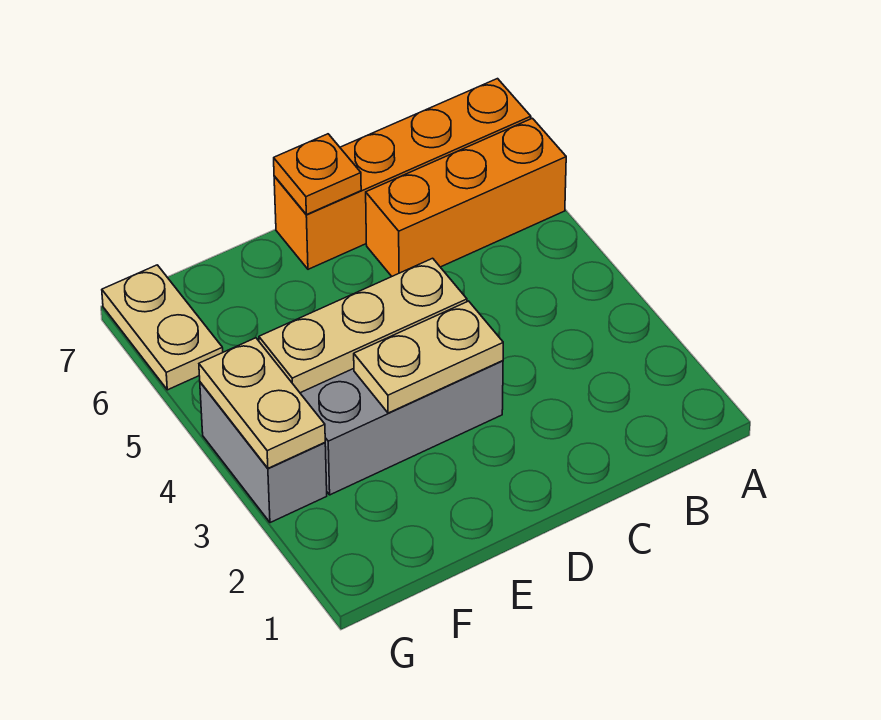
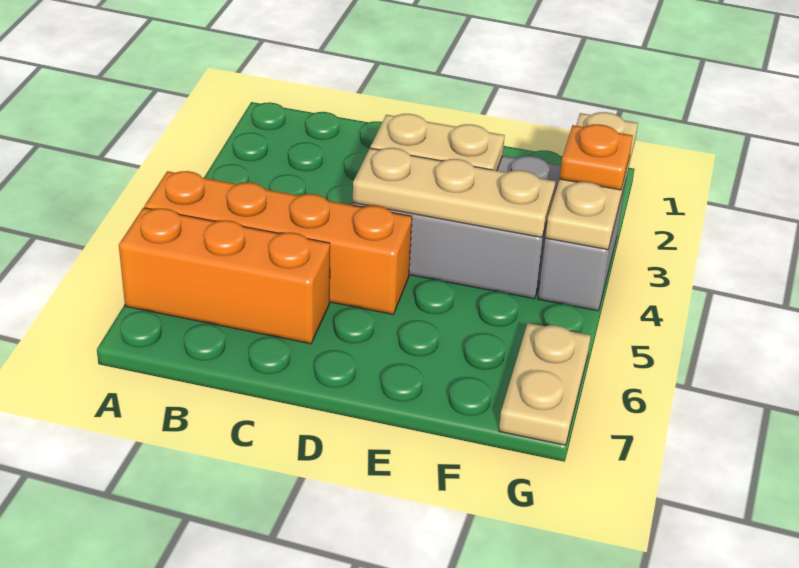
orange brick A7:D7 level 1 -> orange brick A5:D5 level 1
orange plate D7 level 2 -> orange plate G3 level 3
tan plate G3:G4 level 2 -> tan plate G2:G4 level 2

